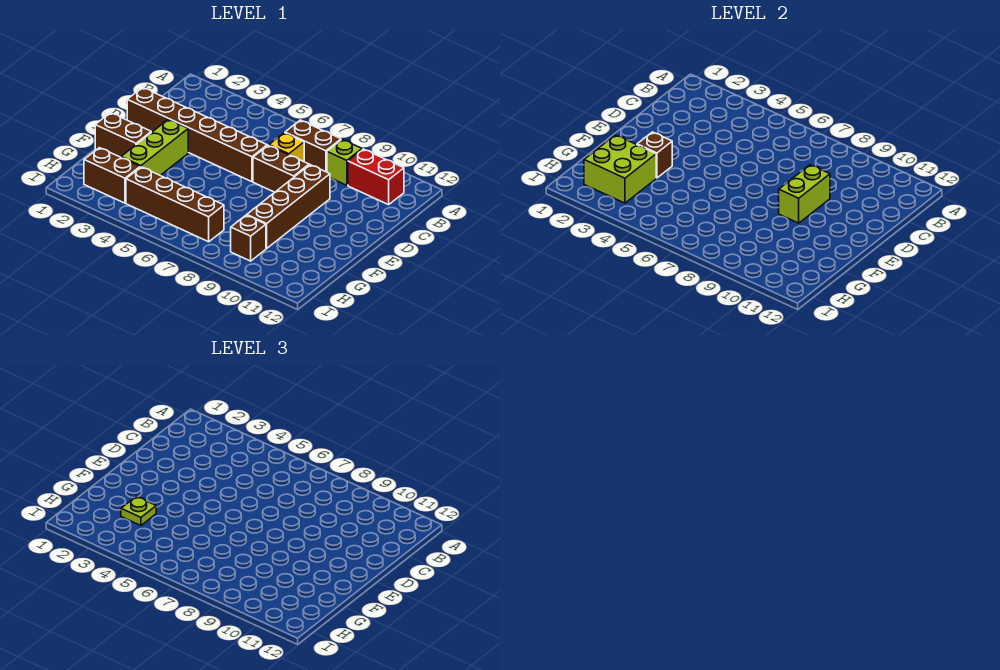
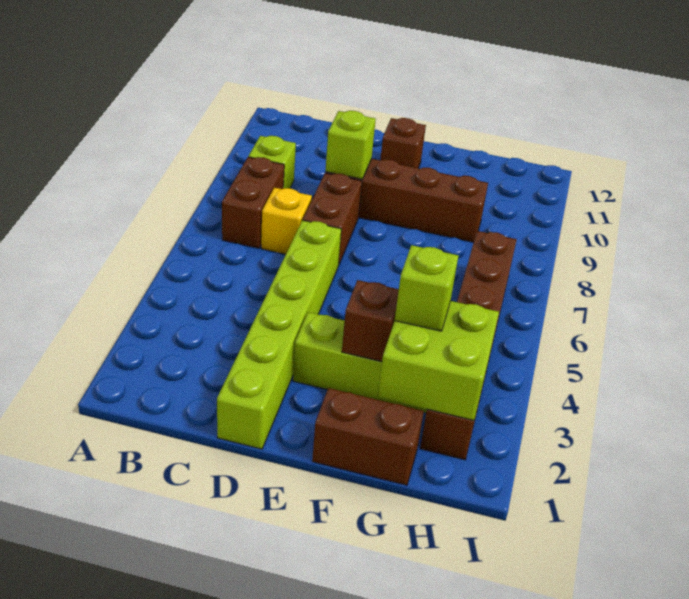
red brick B10:B11 level 1 -> none
brown brick D1:D6 level 1 -> lime brick D1:D6 level 1
lime brick D9:E9 level 2 -> lime brick D9 level 2
brown brick F1:F2 level 1 -> brown brick F1:G1 level 1
lime plate G3 level 3 -> lime brick G3 level 3
brown brick H9 level 1 -> brown brick E11 level 1

